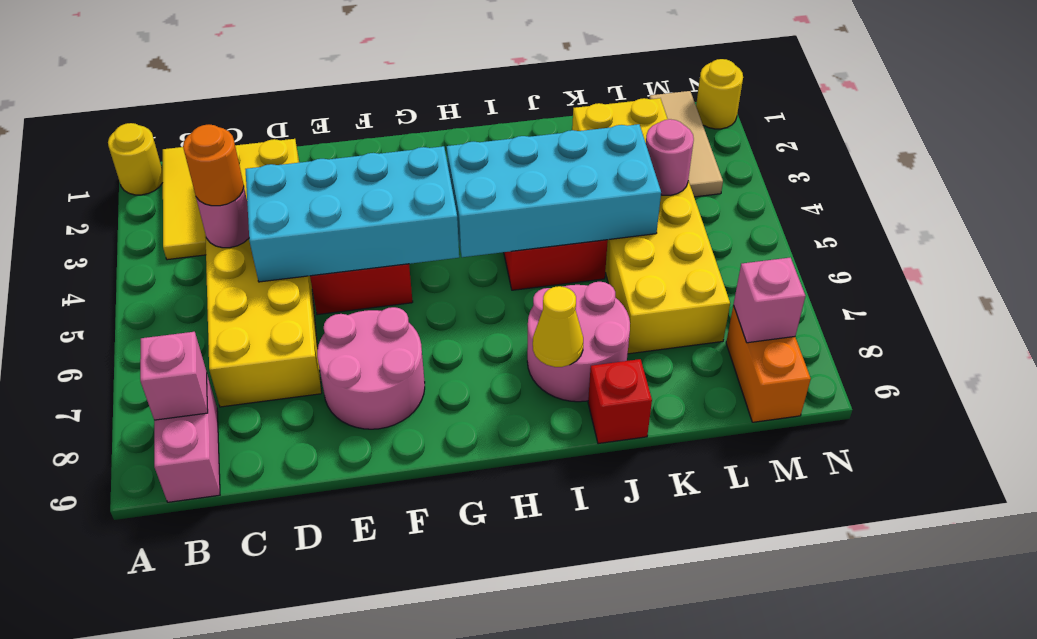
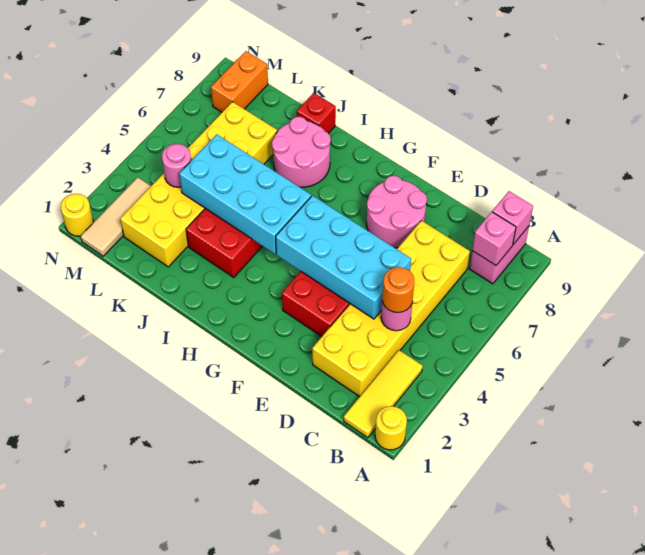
yellow cone I8 level 2 -> none
pink brick M8 level 2 -> pink brick B9 level 2

